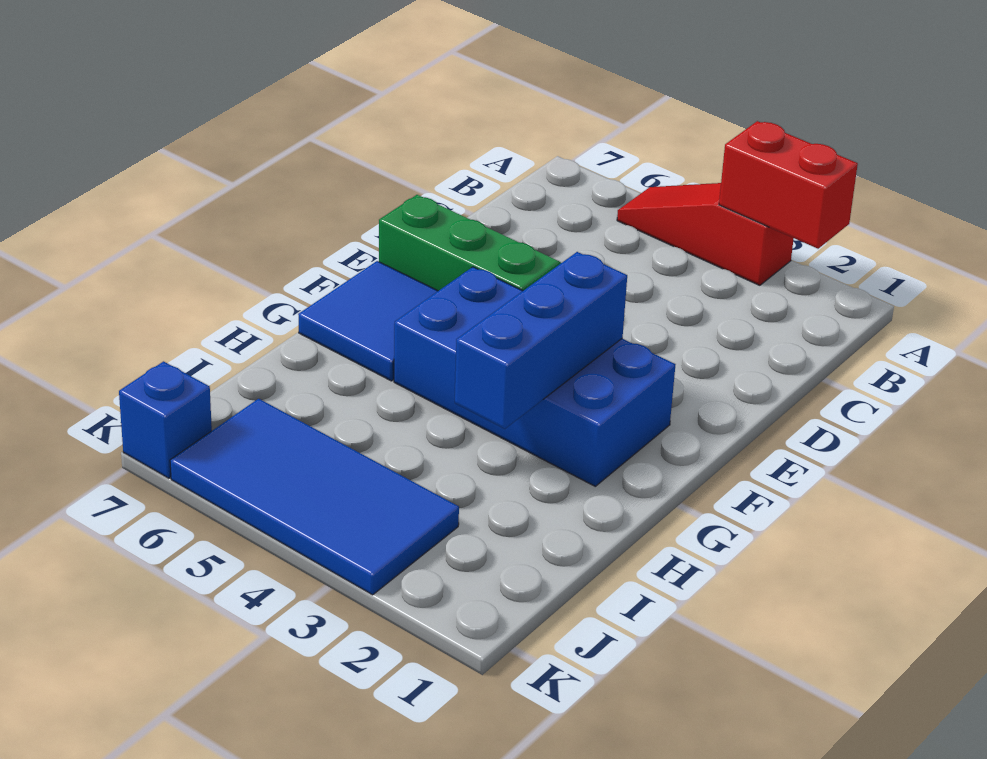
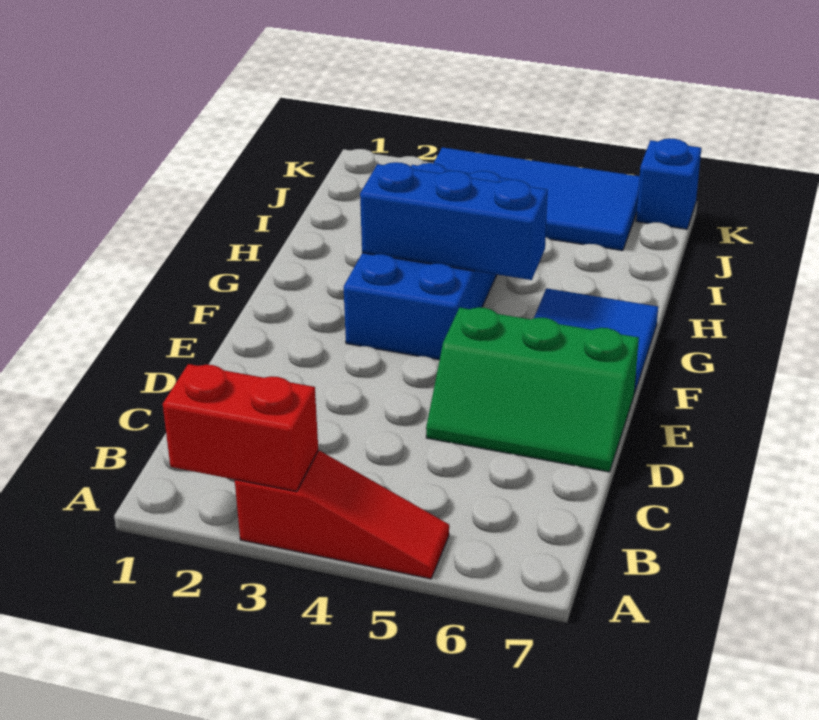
blue brick F2:G5 level 1 -> blue brick F3:I4 level 1
blue brick F3:H3 level 2 -> blue brick G3:G5 level 2

